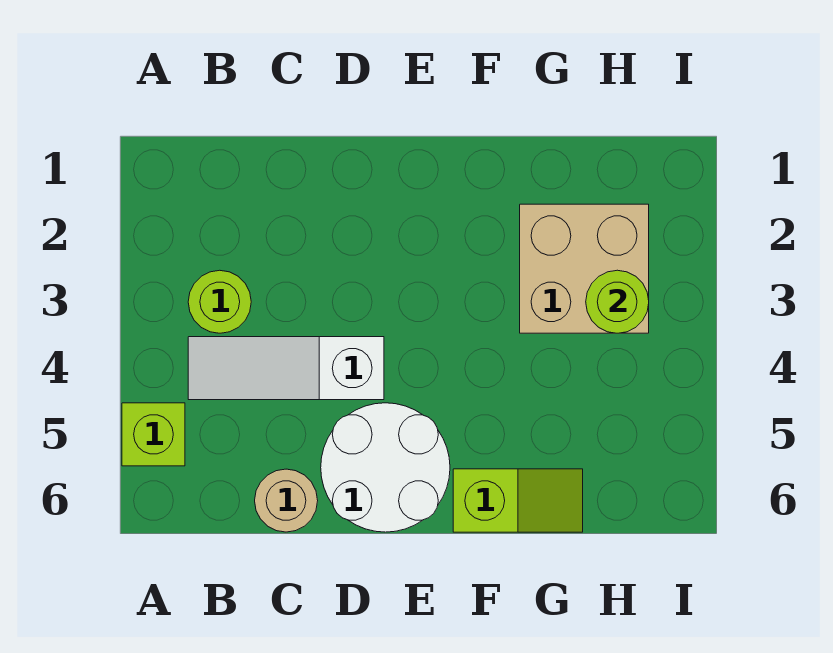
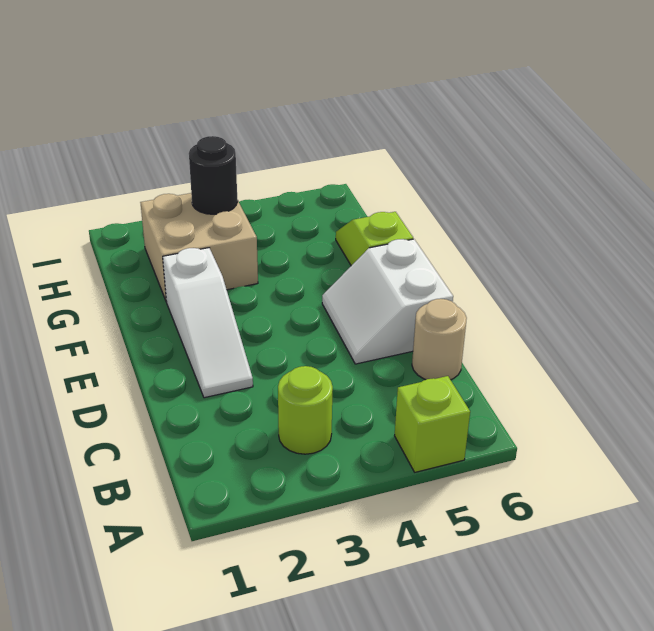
white slope B4:D4 level 1 top D -> white slope D2:F2 level 1 top F
white round brick D5:E6 level 1 -> white slope D5:E6 level 1 top 6
lime round brick H3 level 2 -> black round brick H3 level 2

